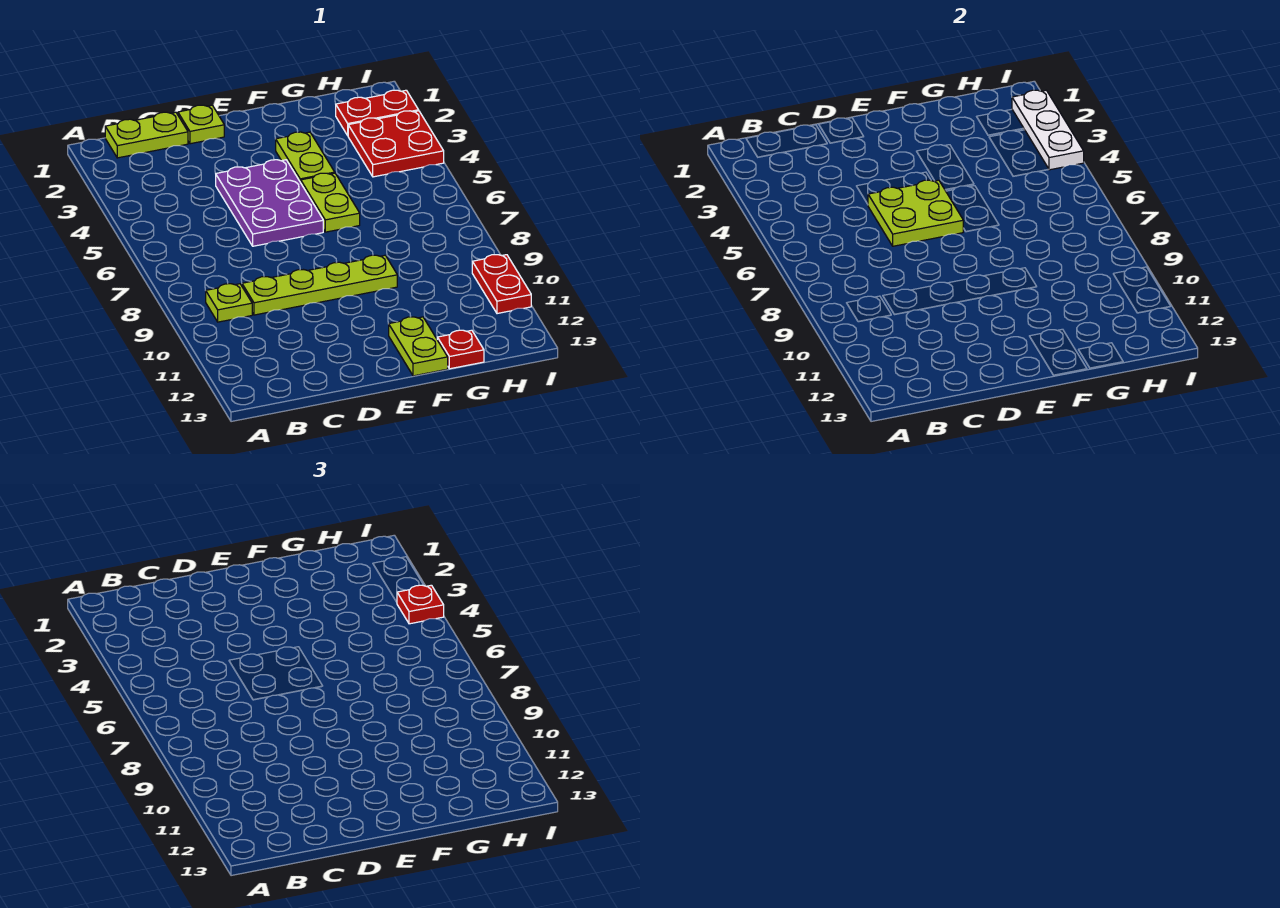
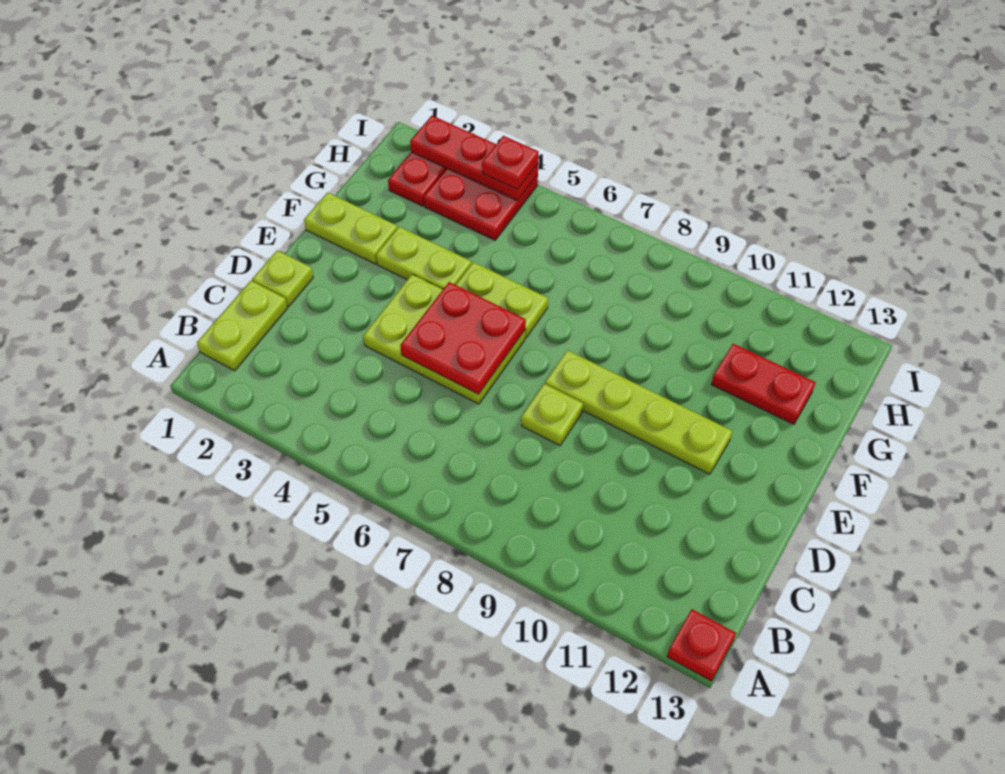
lime plate B9 level 1 -> lime plate D8 level 1
lime plate C9:F9 level 1 -> lime plate E8:E11 level 1
purple plate D4:E6 level 1 -> lime plate D4:E6 level 1
lime plate D5:E6 level 2 -> red plate D5:E6 level 2
lime plate F12:F13 level 1 -> lime plate F1:F2 level 1
red plate G13 level 1 -> red plate A13 level 1
white plate I2:I4 level 2 -> red plate I2:I4 level 2
red plate I10:I11 level 1 -> red plate G11:G12 level 1

